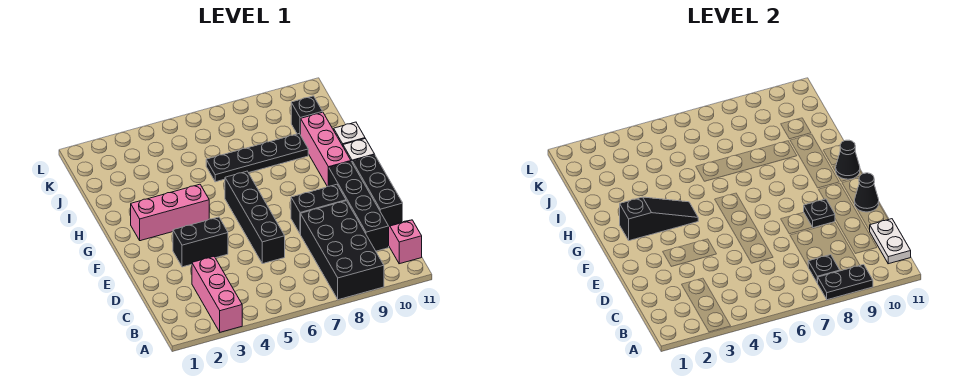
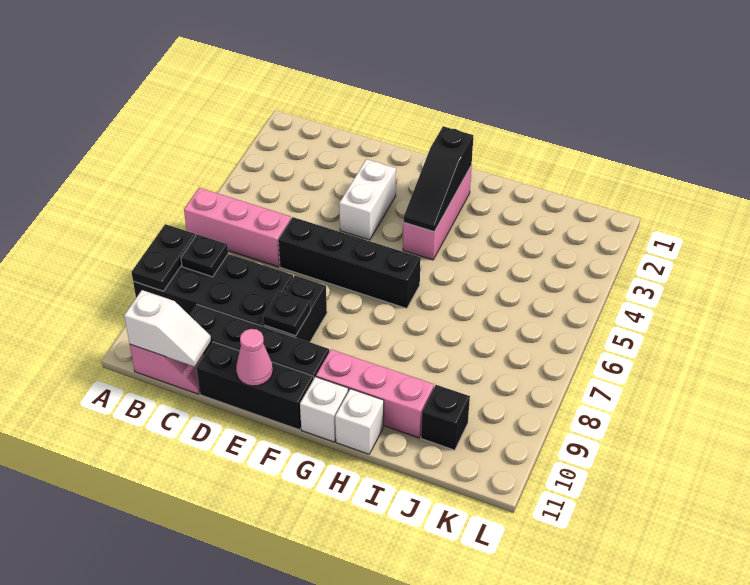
pink brick A3:C3 level 1 -> pink brick A6:C6 level 1
white plate B11:C11 level 2 -> white slope B11:C11 level 2 top B
black brick E3:E4 level 1 -> white brick E3:E4 level 1
black cone E11 level 2 -> pink cone E11 level 2
black cone G11 level 2 -> none
black plate I6:I9 level 1 -> none

